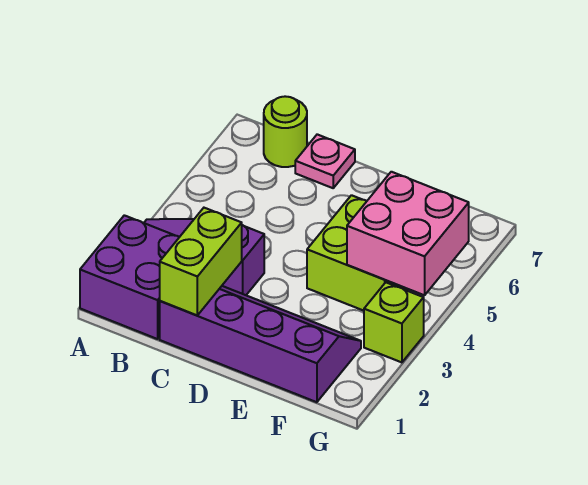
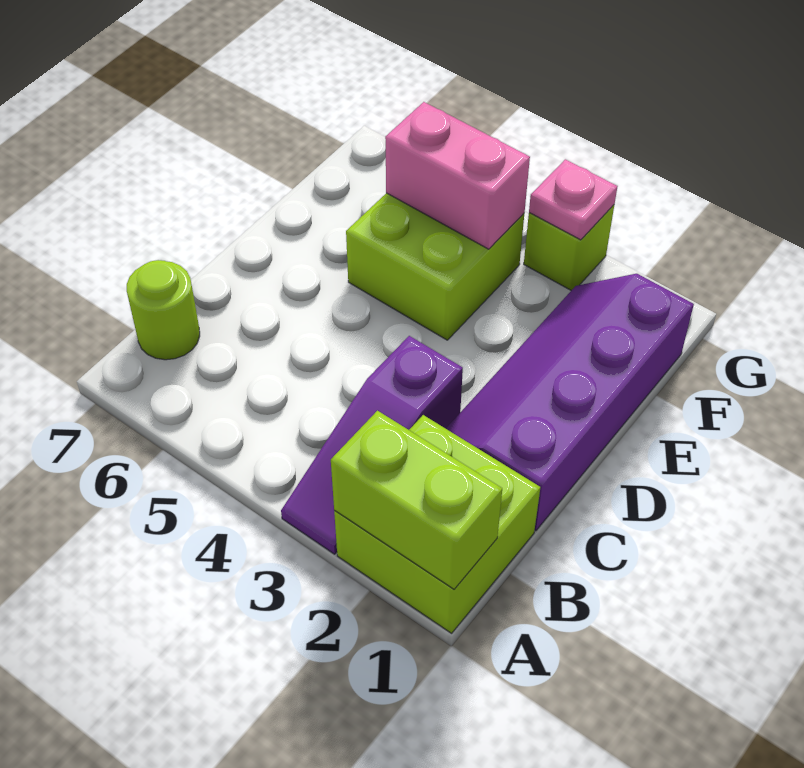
purple brick A1:B2 level 1 -> lime brick A1:B2 level 1
lime brick C1:C2 level 2 -> lime brick A1:A2 level 2
pink plate C7 level 1 -> pink plate G3 level 2
pink brick F4:G5 level 2 -> pink brick F4:F5 level 2

